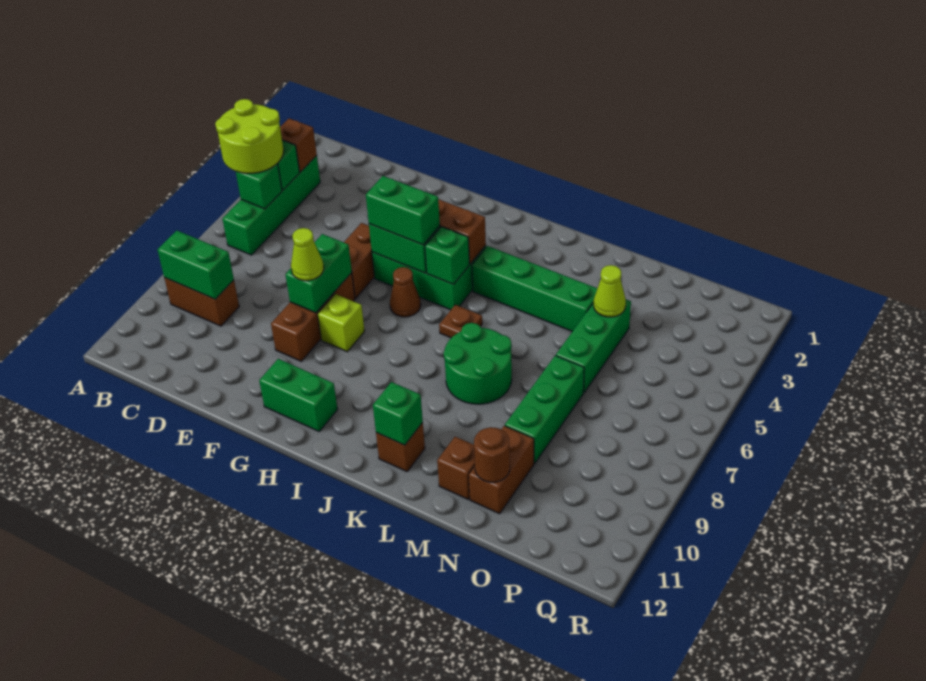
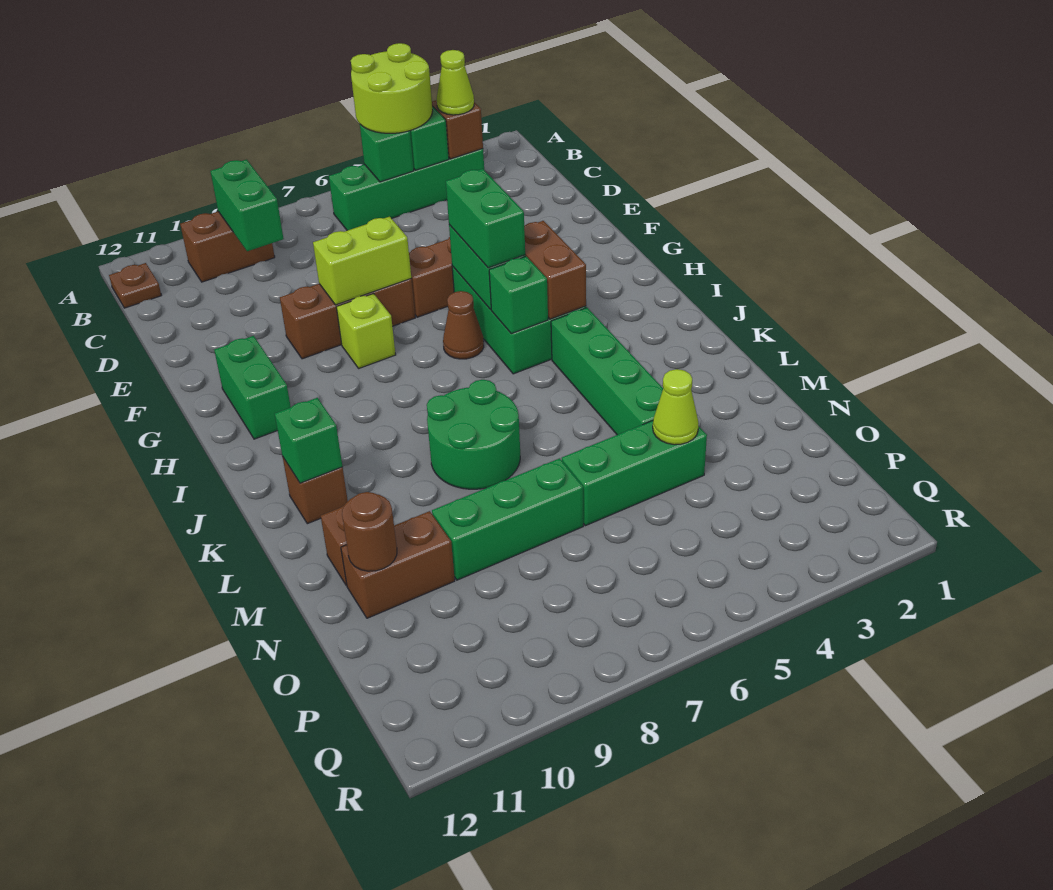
brown brick B9:C9 level 1 -> brown brick B9:B10 level 1
green brick F7:F8 level 2 -> lime brick F7:F8 level 2
lime cone F8 level 3 -> lime cone B3 level 3
brown plate J6 level 1 -> brown plate B12 level 1

